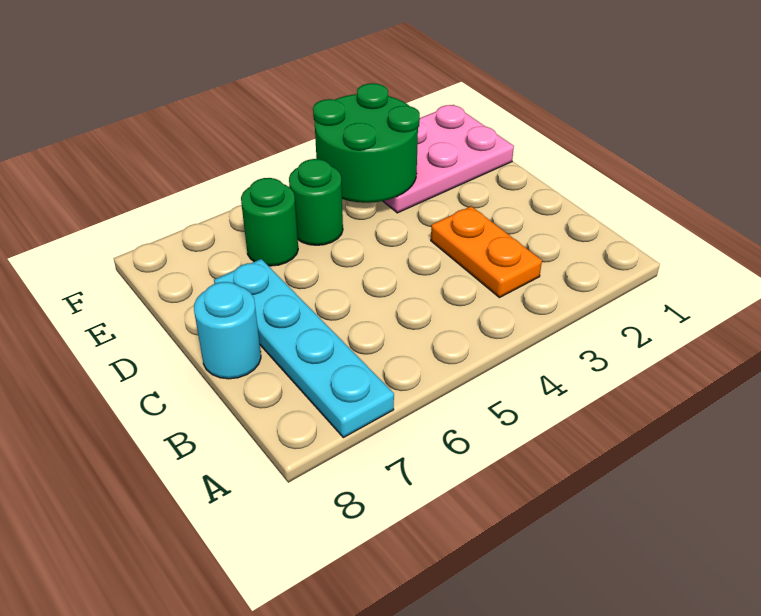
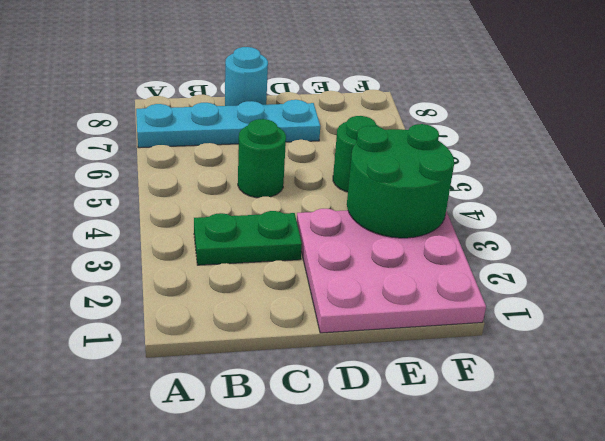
orange plate B3:C3 level 1 -> green plate B3:C3 level 1
pink plate E1:F3 level 1 -> pink plate D1:F3 level 1
green round brick E6 level 1 -> green round brick C5 level 1

